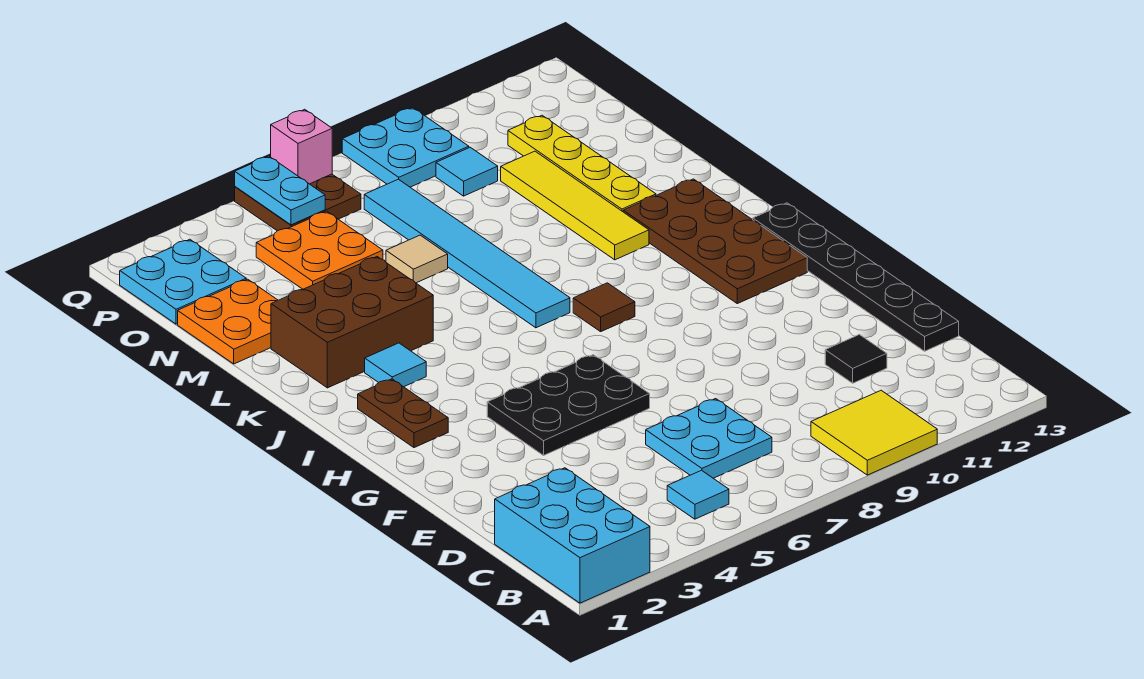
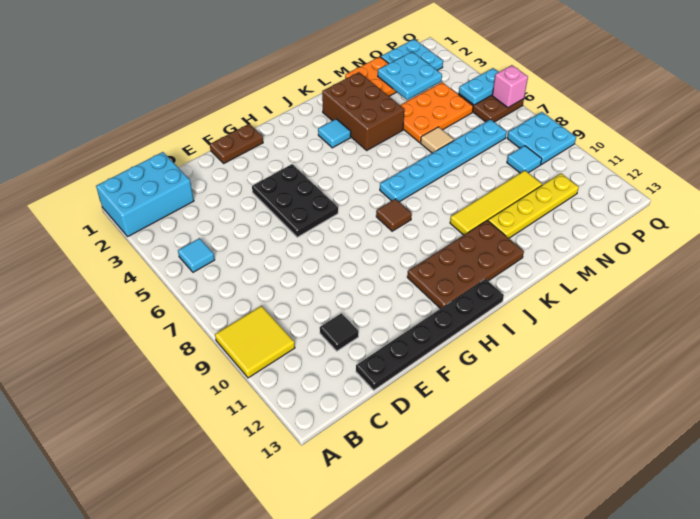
cyan plate C6:D7 level 1 -> cyan plate N2:O3 level 2
brown plate H2:I2 level 1 -> brown plate F1:G1 level 1
cyan tile J7:O7 level 1 -> cyan plate J7:O7 level 1
orange plate N4:O5 level 1 -> orange plate M4:O5 level 1

